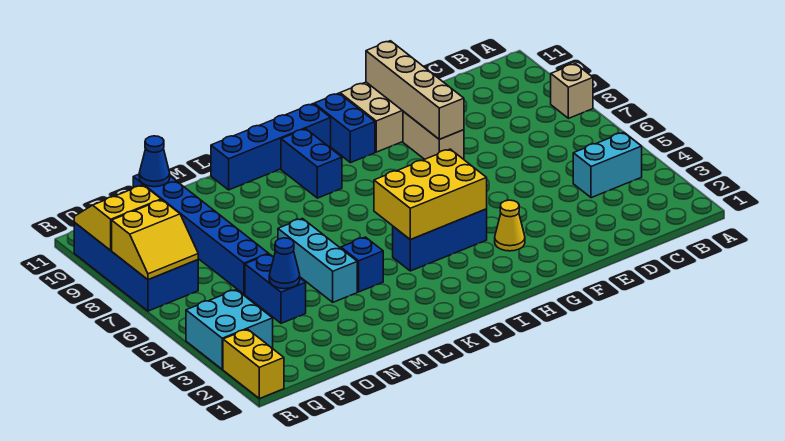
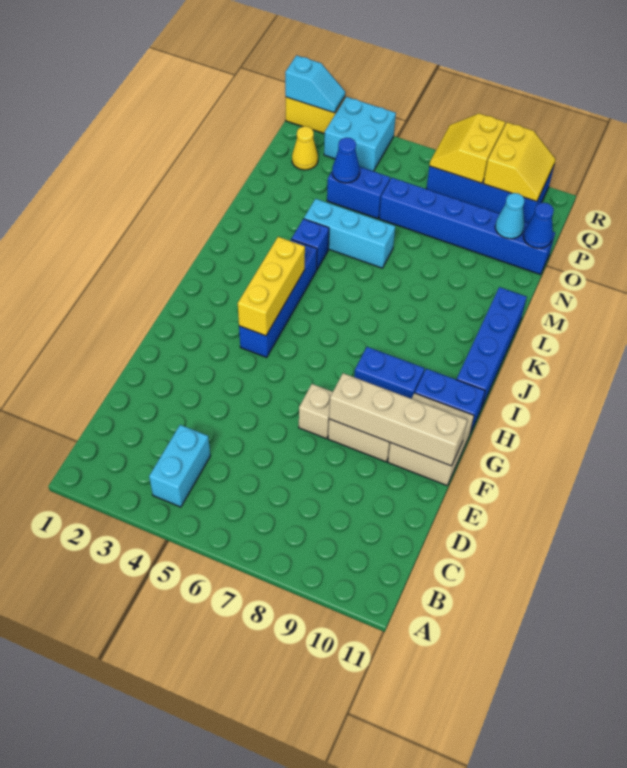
tan brick A8 level 1 -> tan brick F7 level 1
yellow cone G3 level 1 -> yellow cone P2 level 1
blue brick H4:J4 level 1 -> blue brick H4:K4 level 1
yellow brick H4:J5 level 2 -> yellow brick H4:J4 level 2
blue brick J9:J10 level 1 -> blue brick H8:H9 level 1
none -> cyan cone O10 level 2
none -> cyan slope R1:R2 level 2 top 1

